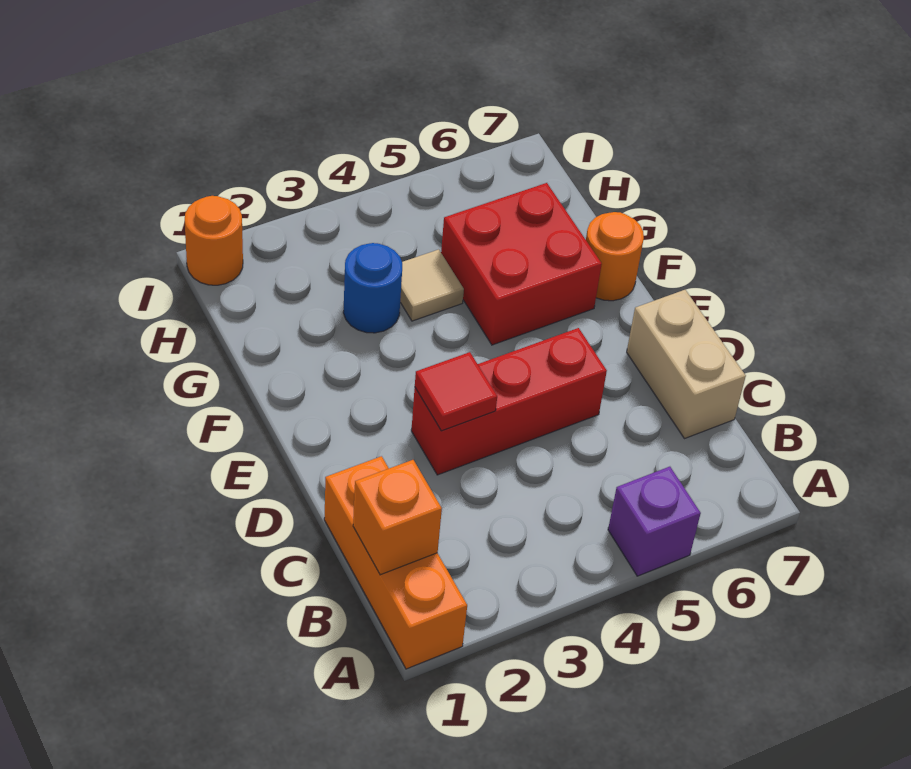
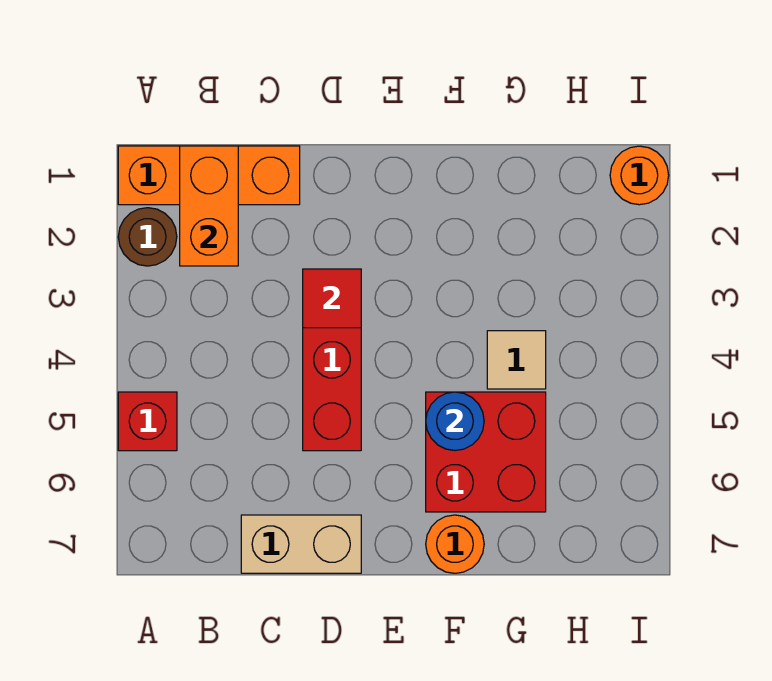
none -> brown round brick A2 level 1
purple brick A5 level 1 -> red brick A5 level 1
orange brick B1 level 2 -> orange brick B1:B2 level 2
blue round brick G3 level 1 -> blue round brick F5 level 2

